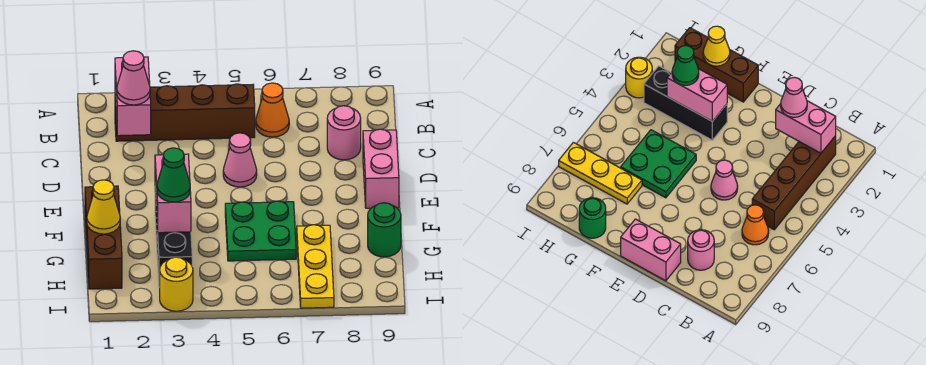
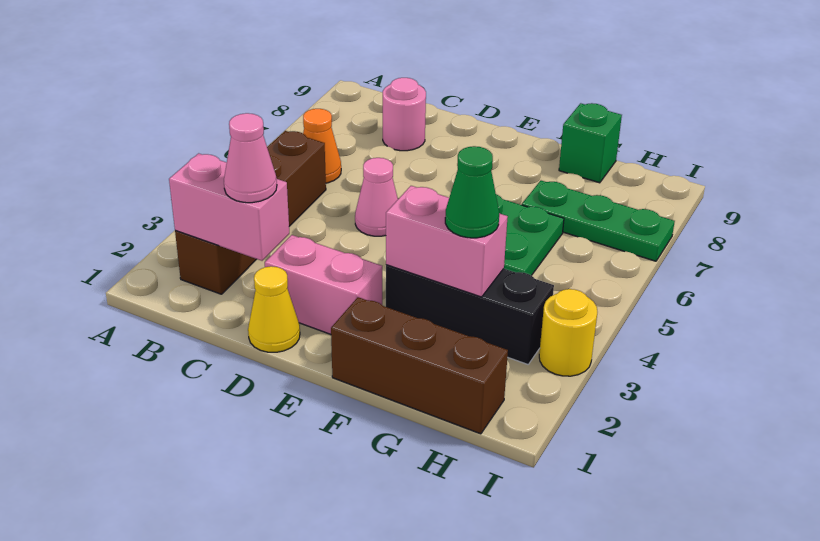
pink brick D9:E9 level 1 -> pink brick D2:E2 level 1
yellow cone G1 level 2 -> yellow cone D1 level 1
yellow plate G7:I7 level 1 -> green plate G7:I7 level 1
green round brick G9 level 1 -> green brick G9 level 1

